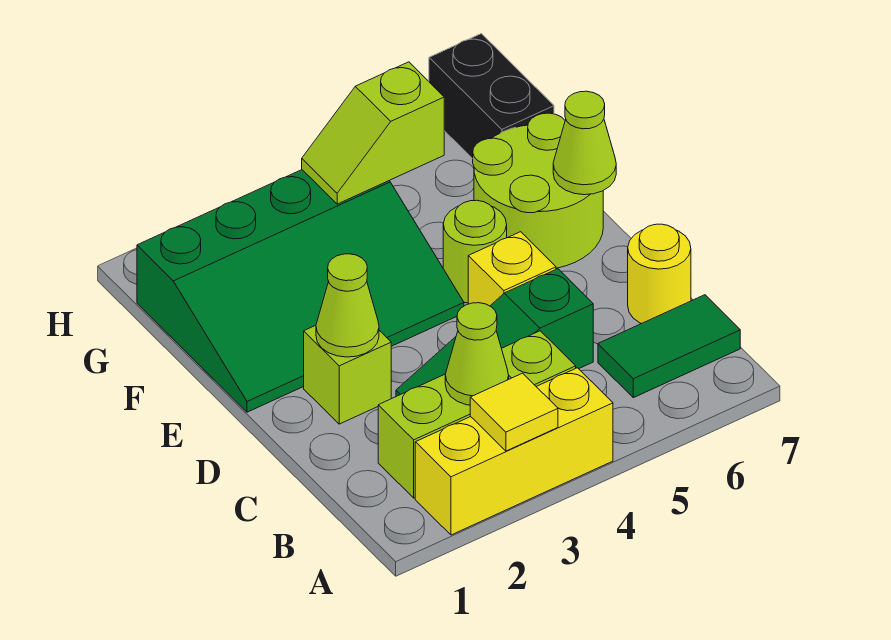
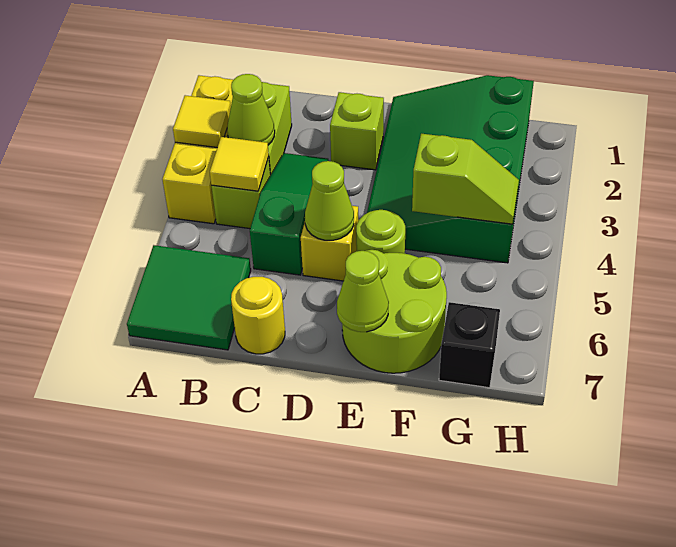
none -> yellow tile B4 level 2
green tile B6:B7 level 1 -> green tile A6:B7 level 1
lime cone D2 level 2 -> lime cone D5 level 2
lime slope G4:G5 level 2 top 5 -> lime slope F4:G4 level 2 top F
black brick G7:H7 level 1 -> black brick G7 level 1

